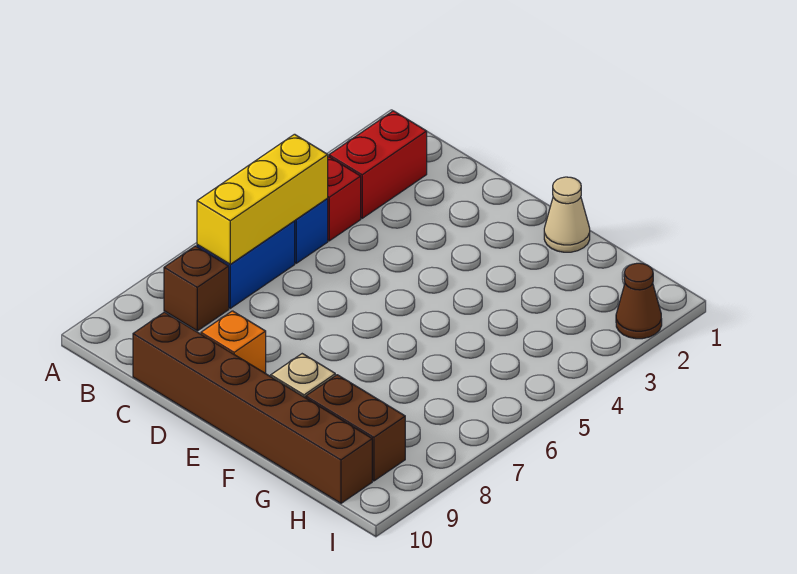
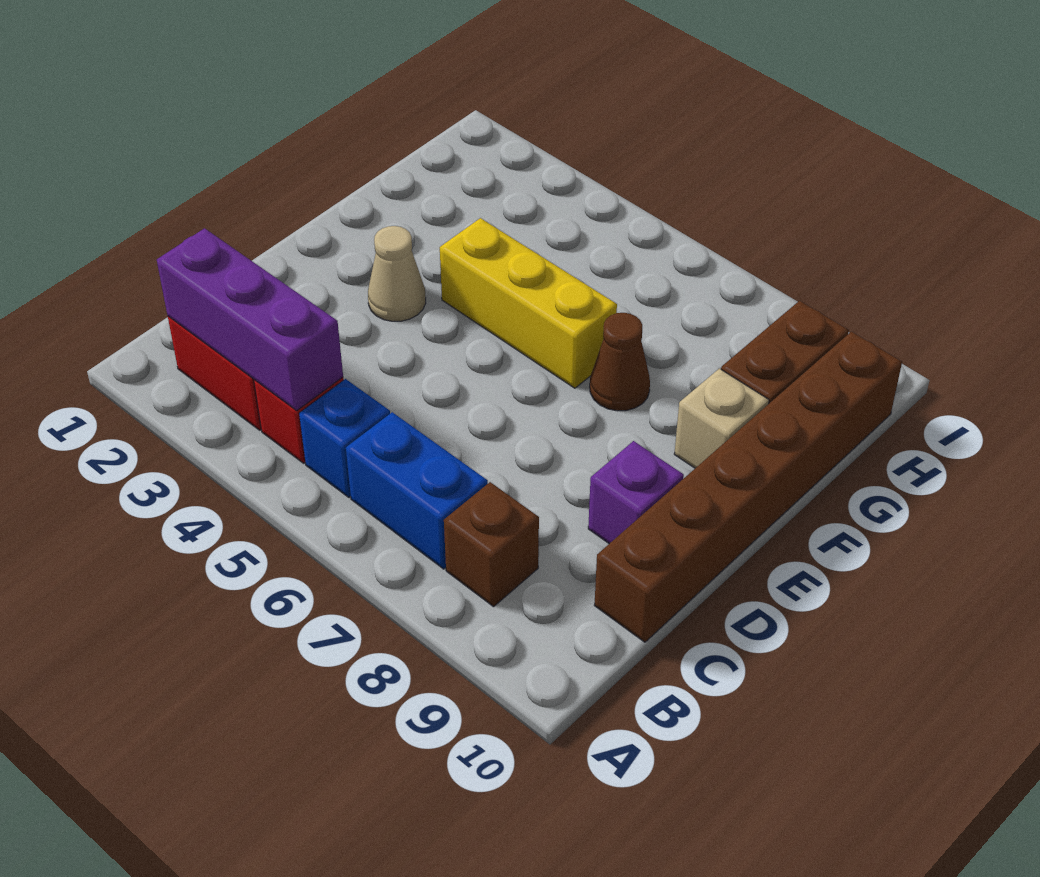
none -> purple brick B2:B4 level 2
yellow brick B5:B7 level 2 -> yellow brick F4:F6 level 1
orange brick D9 level 1 -> purple brick D9 level 1
tan cone F1 level 1 -> tan cone E3 level 1
brown cone I2 level 1 -> brown cone F7 level 1

